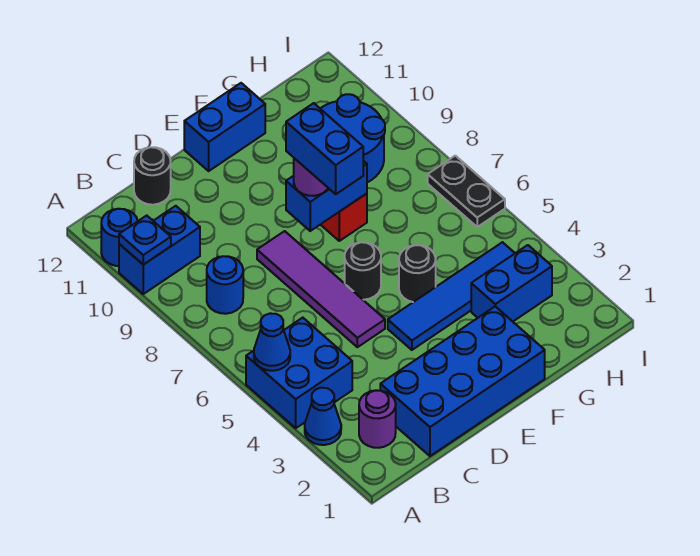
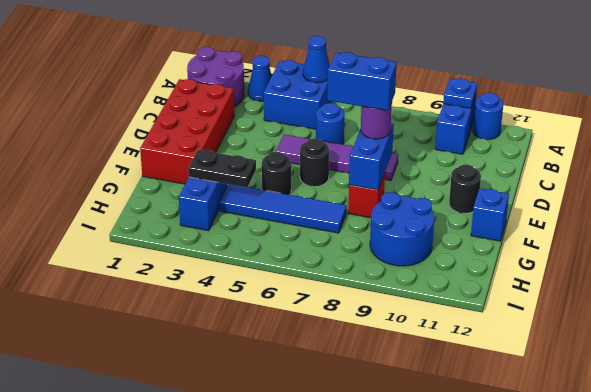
purple round brick B2 level 1 -> purple round brick A1:B2 level 1
blue round brick B8 level 1 -> blue round brick C6 level 1
blue brick C1:F2 level 1 -> red brick C1:F2 level 1
black round brick C12 level 1 -> black round brick E11 level 1
blue tile E4:H4 level 1 -> blue tile G4:G7 level 1
blue brick E12:F12 level 1 -> blue brick F12 level 1
black plate I6:I7 level 1 -> black plate G3:G4 level 2

